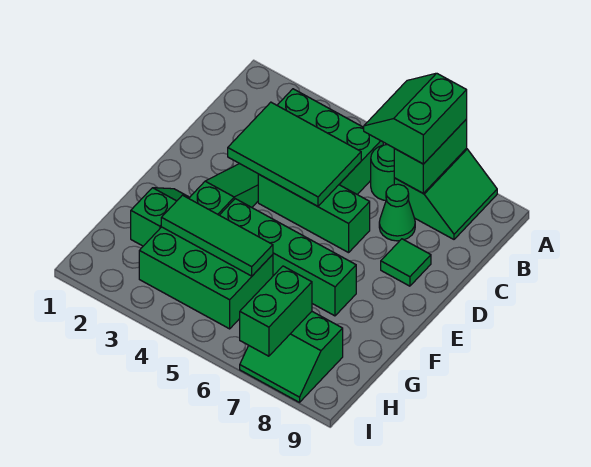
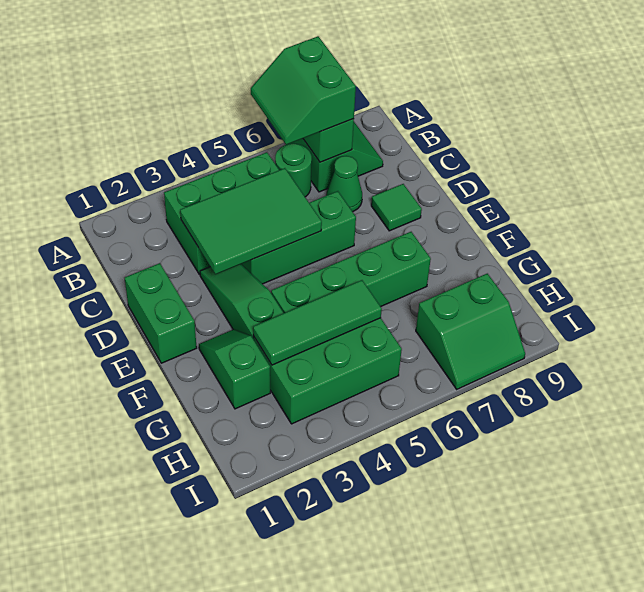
green brick H7:I7 level 2 -> green brick D1:E1 level 1

